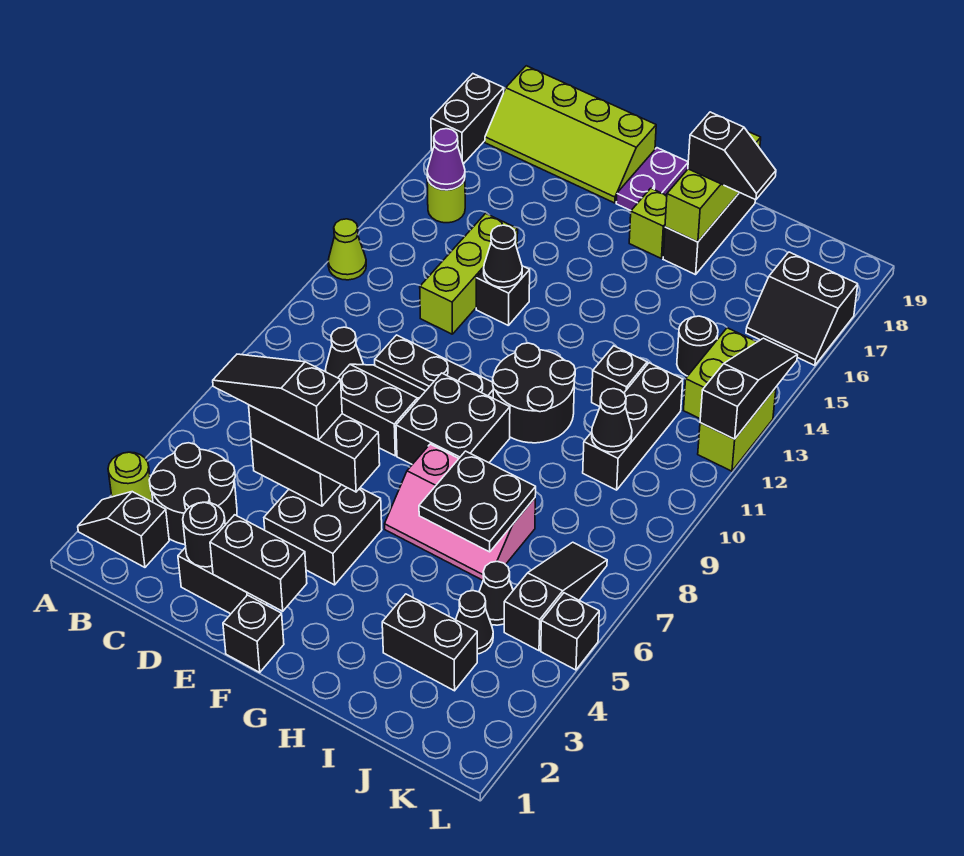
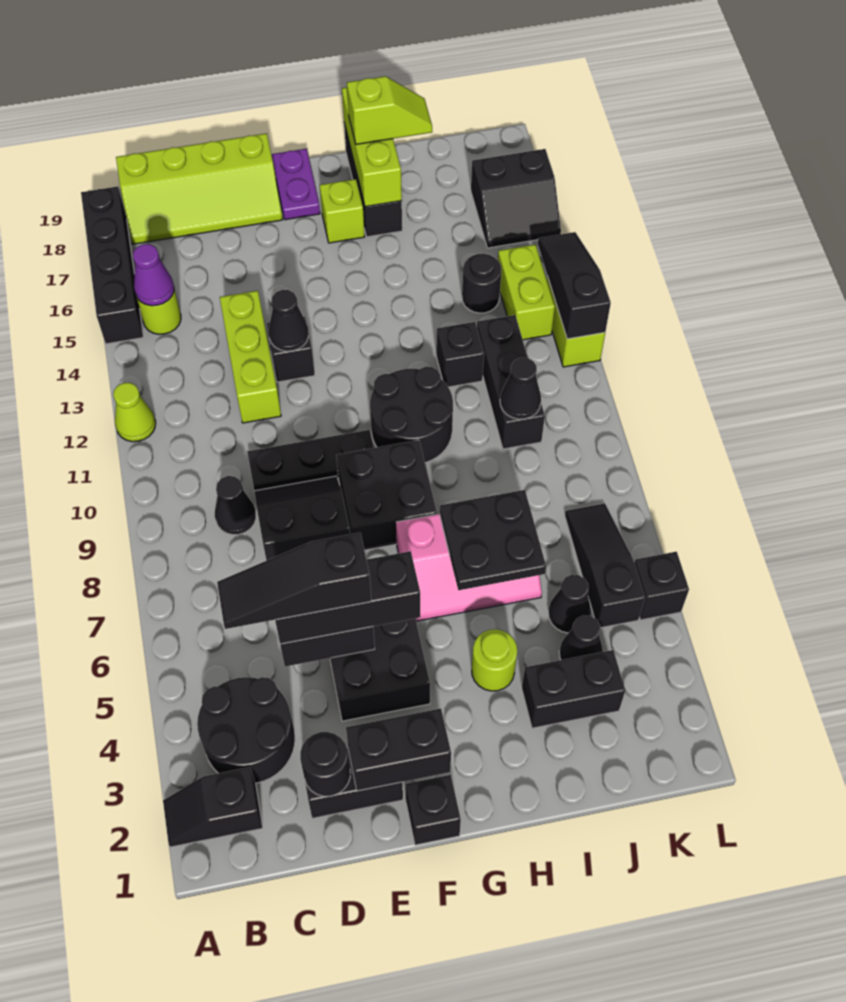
lime round brick A3 level 1 -> lime round brick H4 level 1
black brick A17:A18 level 1 -> black brick A15:A18 level 1
black slope H18:I18 level 3 top H -> lime slope H18:I18 level 3 top H

